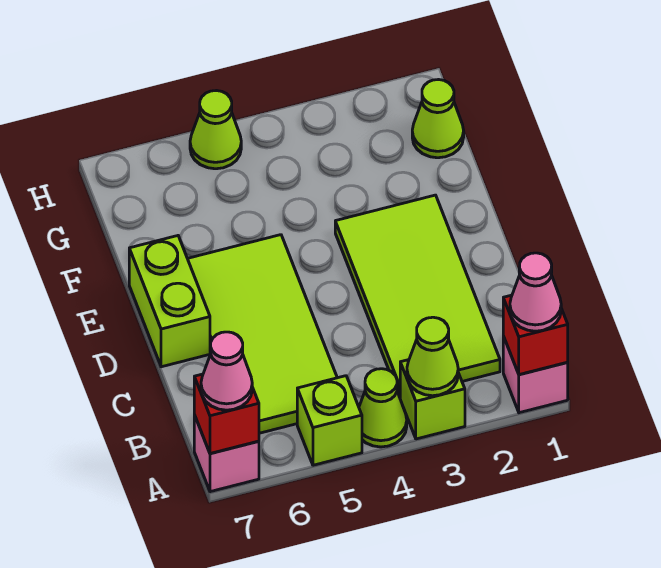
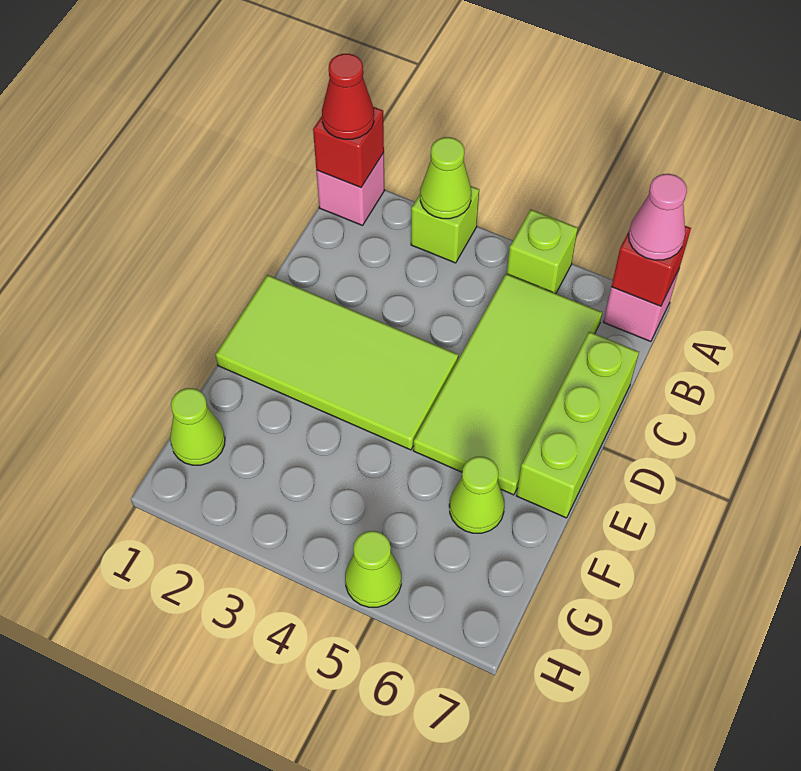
pink cone A1 level 3 -> red cone A1 level 3
lime cone A4 level 1 -> lime cone F6 level 1
lime tile B2:E3 level 1 -> lime tile D1:E4 level 1
lime brick D7:E7 level 1 -> lime brick C7:E7 level 1

